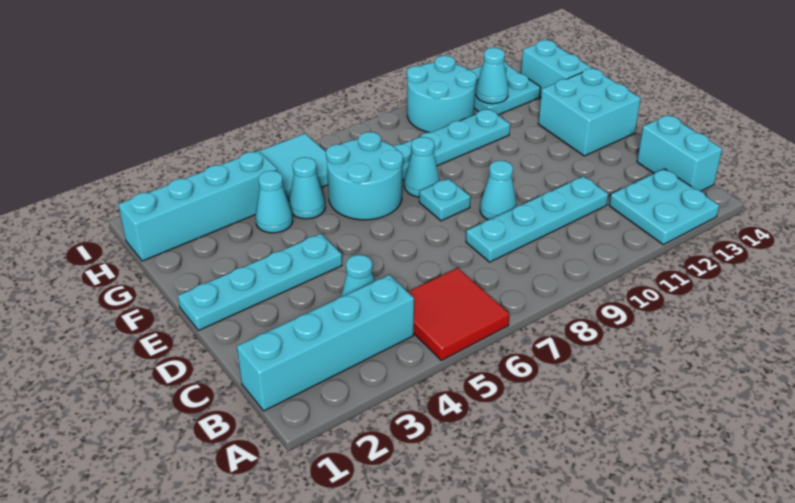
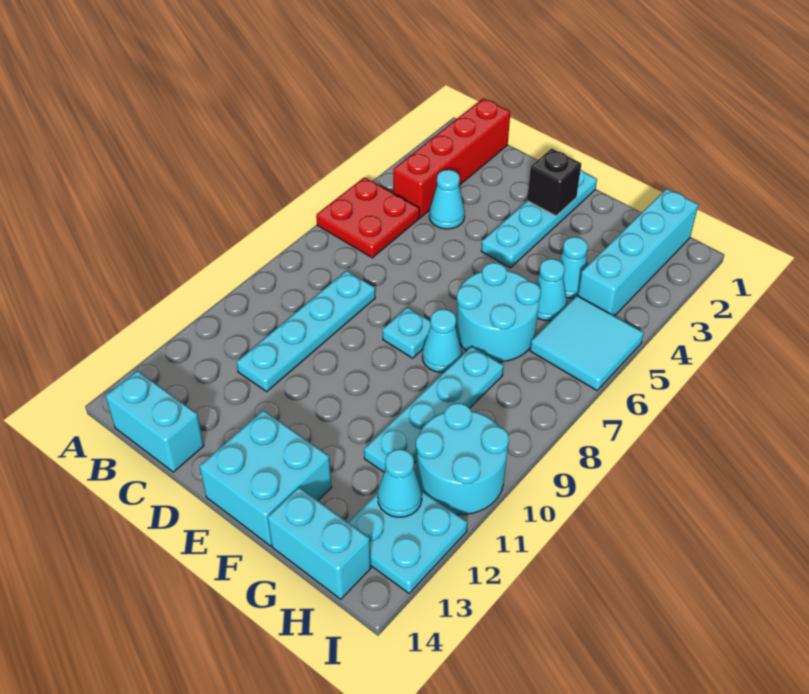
red tile A5:B6 level 1 -> red plate A5:B6 level 1
cyan plate A12:B13 level 1 -> none
cyan brick B1:B4 level 1 -> red brick B1:B4 level 1
cyan cone D9 level 1 -> none
none -> black brick E2 level 2

